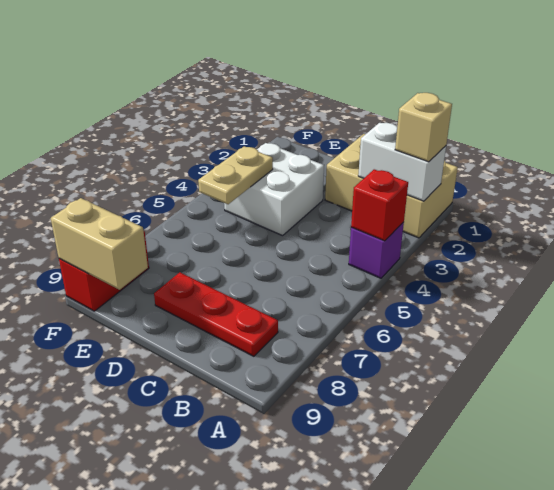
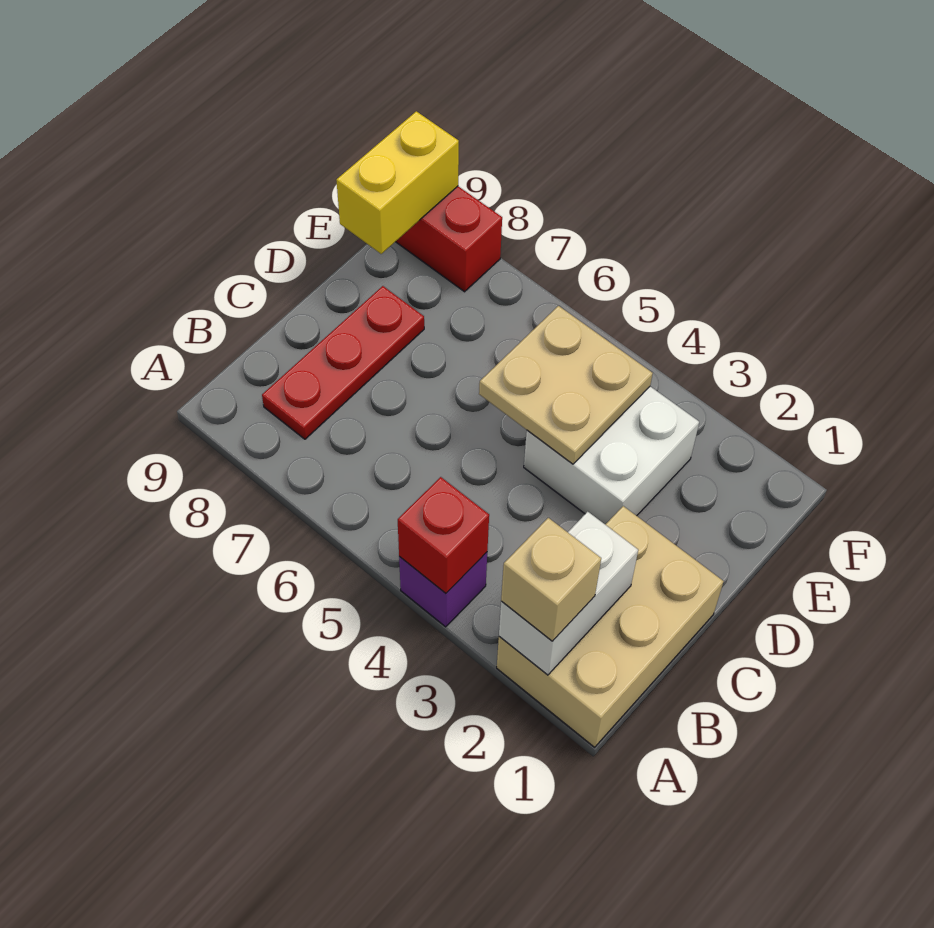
tan plate E4:E5 level 2 -> tan plate D4:E5 level 2
tan brick E9:F9 level 2 -> yellow brick E9:F9 level 2

